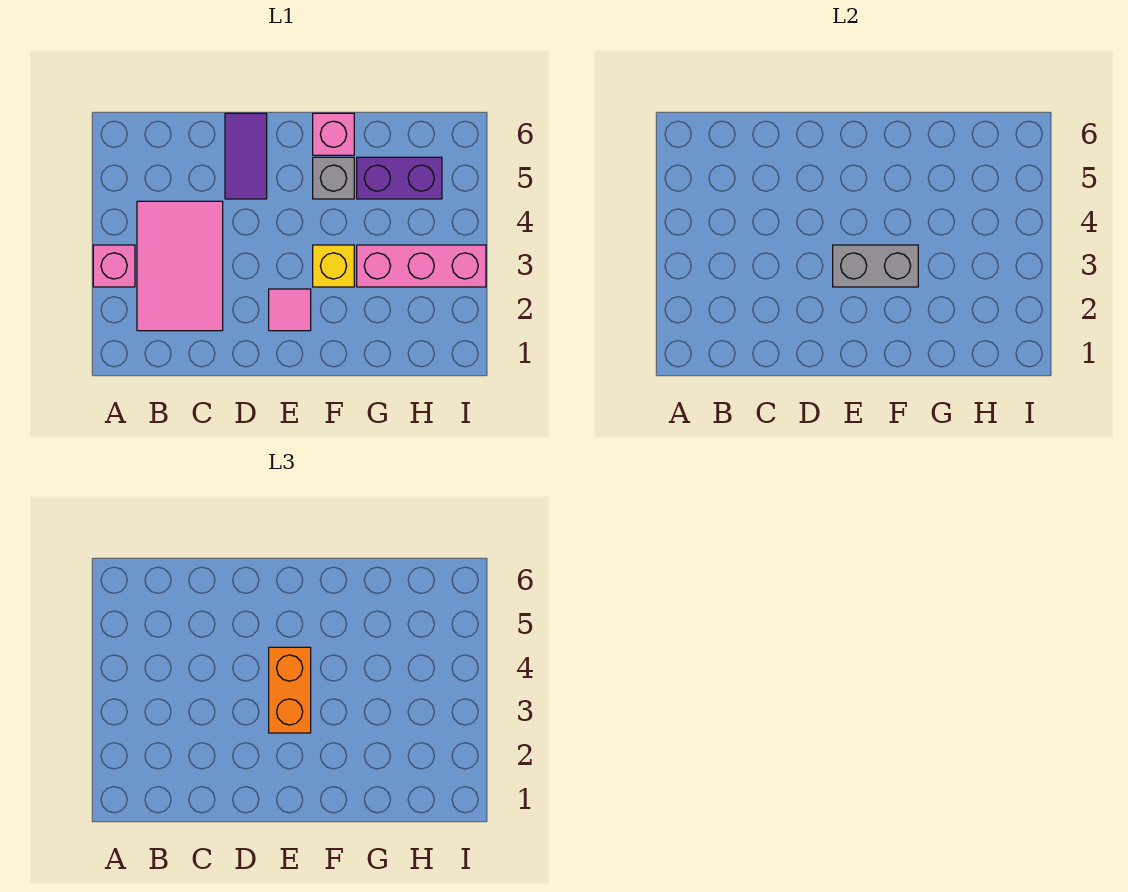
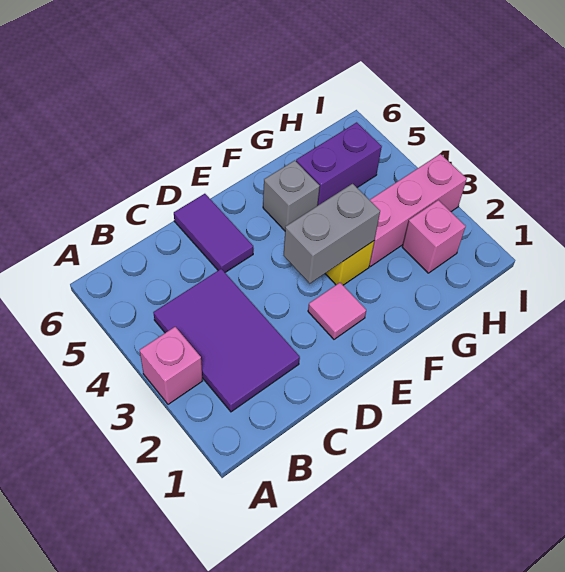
pink tile B2:C4 level 1 -> purple tile B2:C4 level 1
orange brick E3:E4 level 3 -> none
pink brick F6 level 1 -> pink brick H2 level 1

